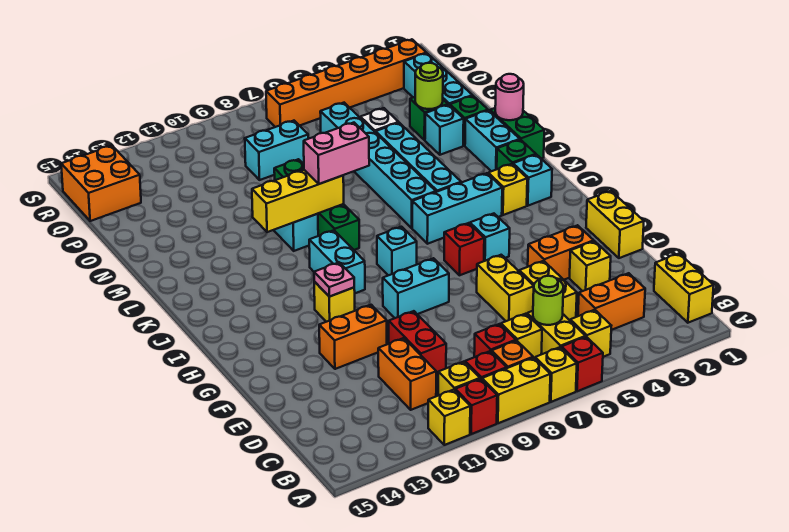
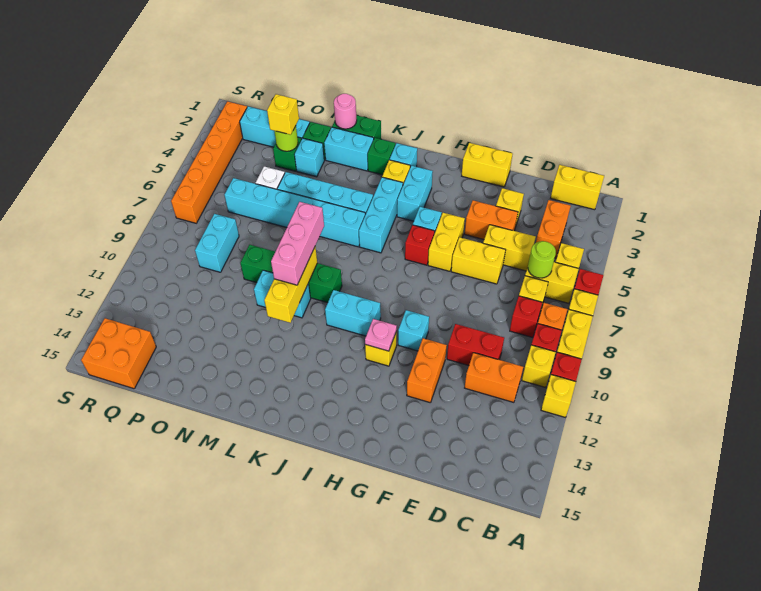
orange brick F3:F4 level 1 -> orange brick E4:F4 level 1
none -> yellow brick G5:G6 level 1
cyan brick G8:G9 level 1 -> cyan brick I3:I4 level 1
cyan brick I8 level 1 -> cyan brick G10 level 1
pink brick L8:L9 level 3 -> pink brick L8:L10 level 3
none -> yellow brick O3 level 3

